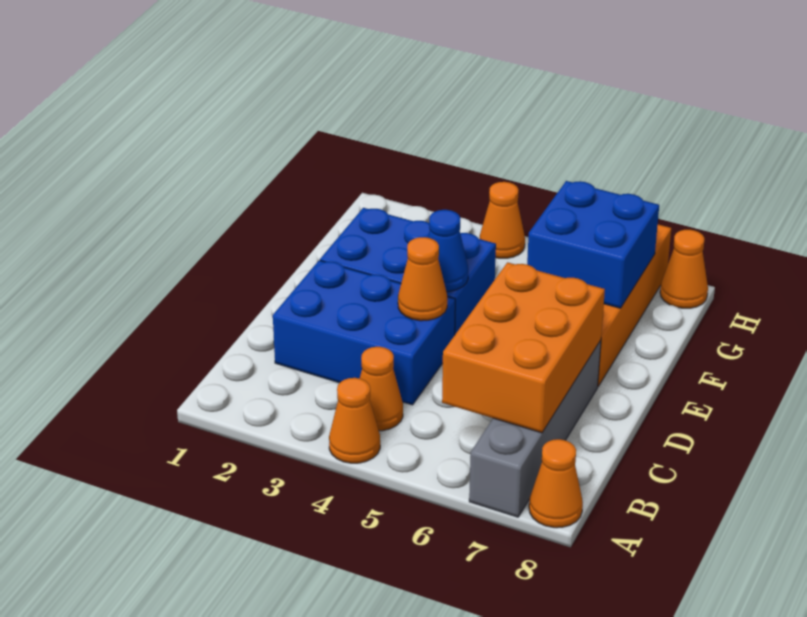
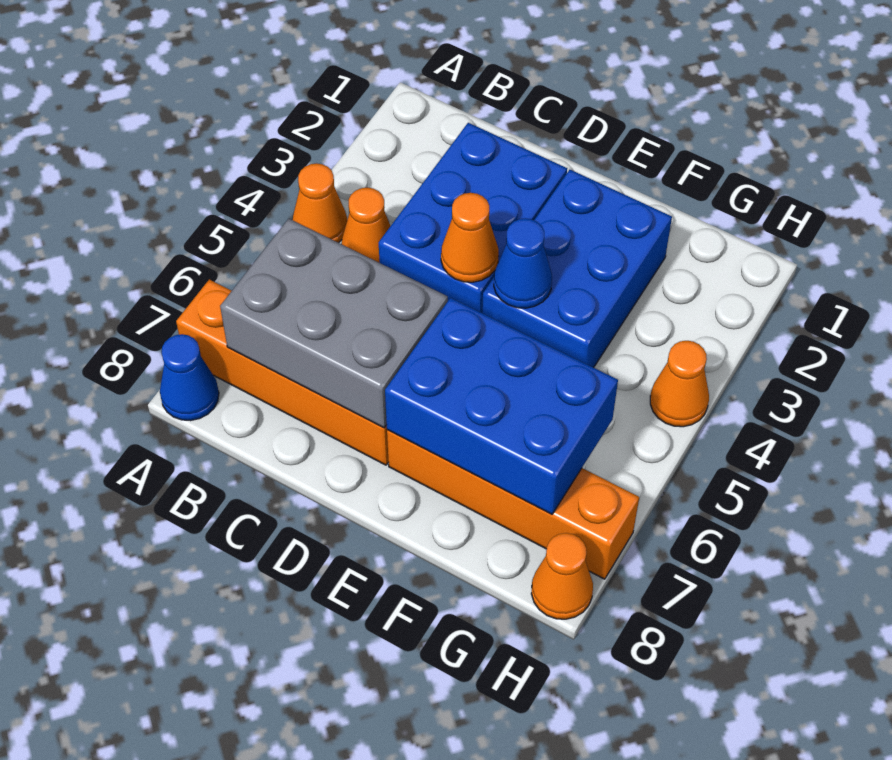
grey brick A7:D7 level 1 -> orange brick A7:D7 level 1
orange cone A8 level 1 -> blue cone A8 level 1
orange brick B6:D7 level 2 -> grey brick B6:D7 level 2
blue brick F6:G7 level 2 -> blue brick E6:G7 level 2

